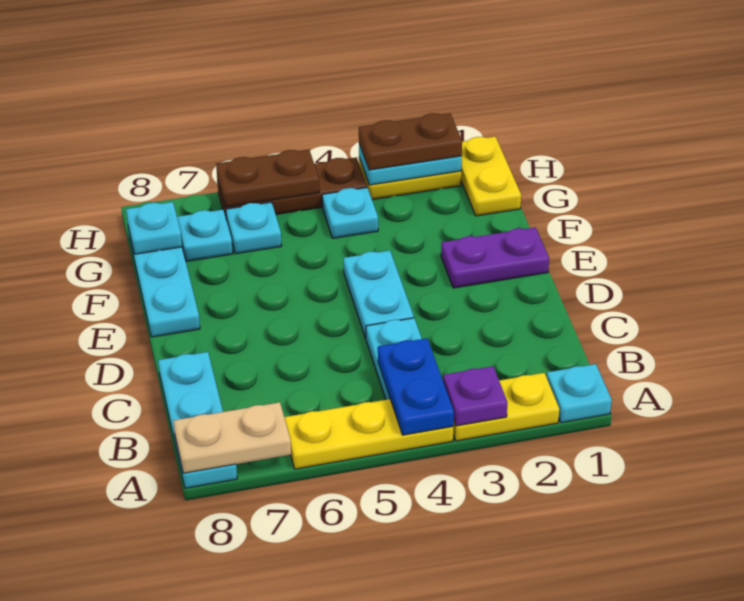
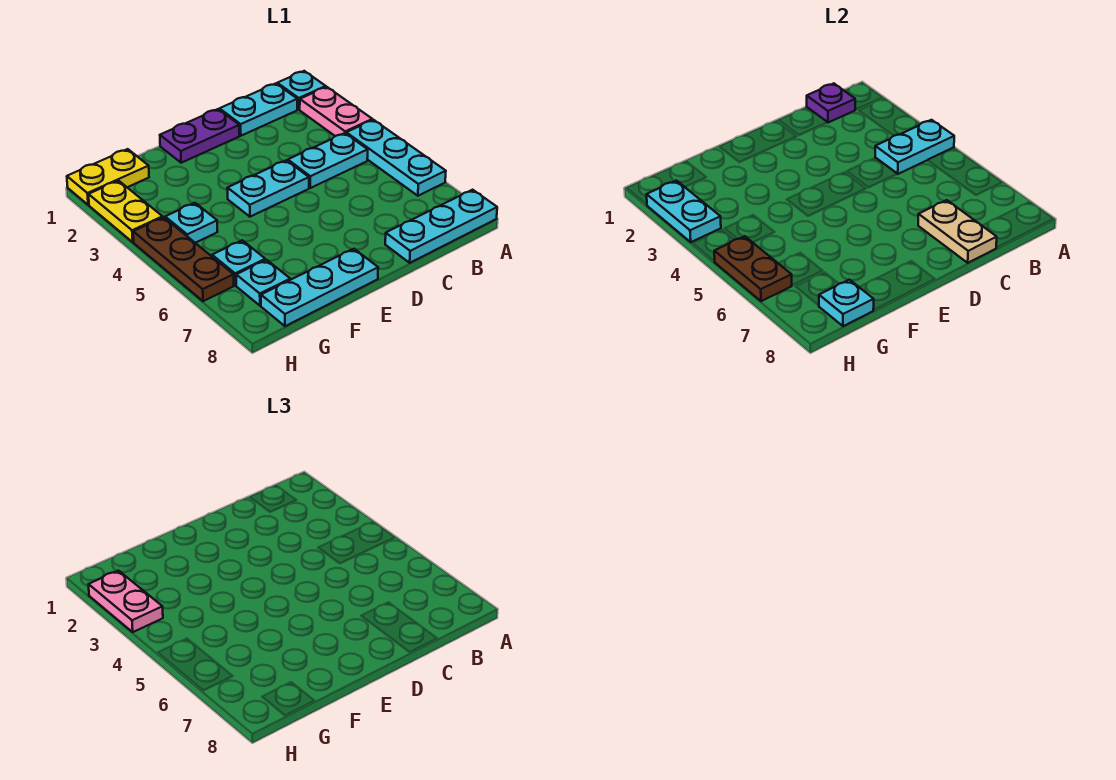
yellow plate A2:A3 level 1 -> pink plate A2:A3 level 1
purple plate A3 level 2 -> purple plate B1 level 2
yellow plate A4:A6 level 1 -> cyan plate A4:A6 level 1
blue plate A4:B4 level 2 -> cyan plate A4:B4 level 2
tan plate A7:A8 level 2 -> tan plate C7:C8 level 2
none -> cyan plate B1:C1 level 1
purple plate E1:E2 level 1 -> purple plate D1:E1 level 1
brown plate H2:H3 level 3 -> pink plate H2:H3 level 3

